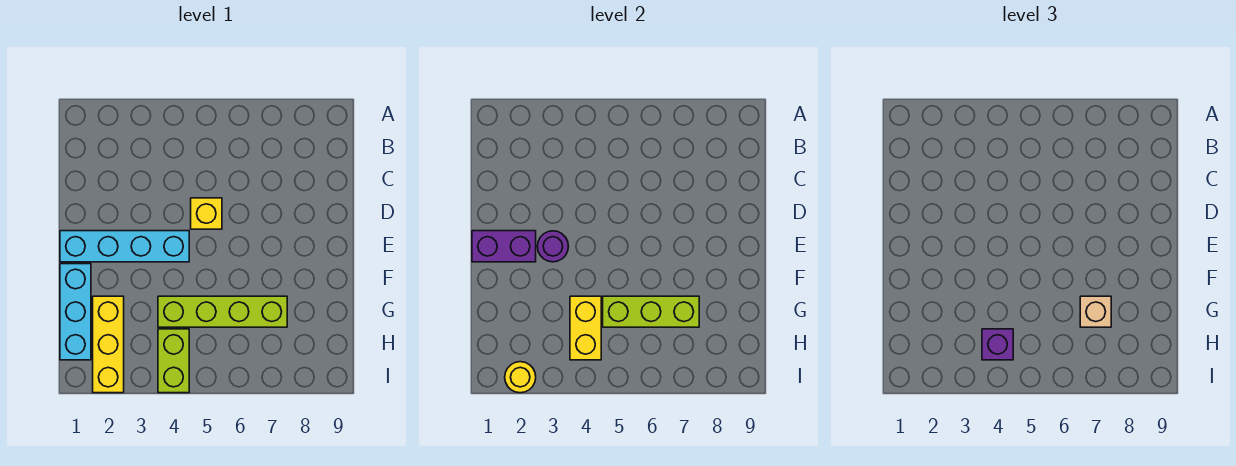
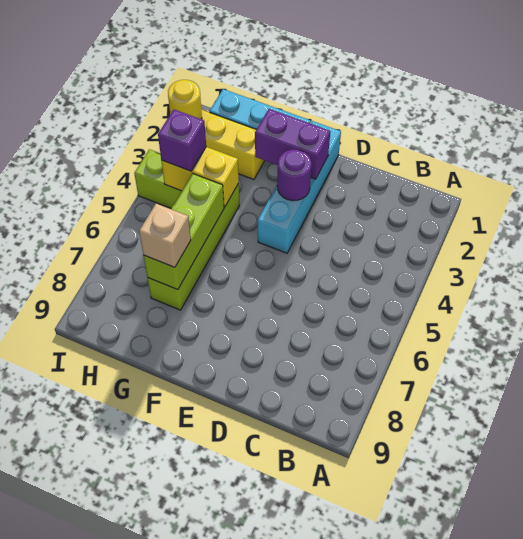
yellow brick D5 level 1 -> none
purple brick E1:E2 level 2 -> purple brick E2:F2 level 2

